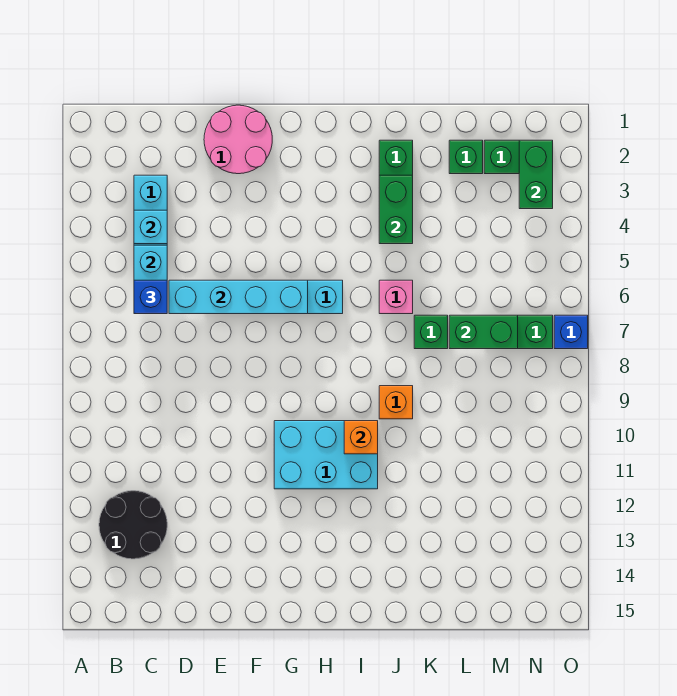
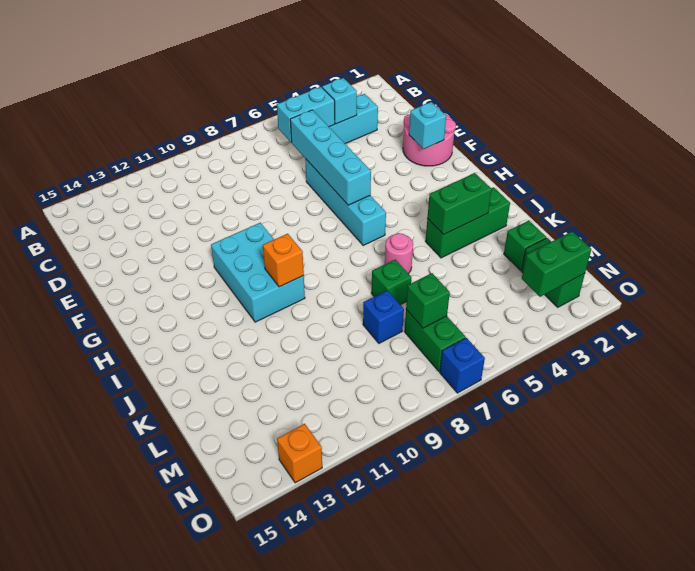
black round brick B12:C13 level 1 -> none
blue brick C6 level 3 -> blue brick L8 level 1
none -> cyan brick F2 level 2
pink brick J6 level 1 -> pink round brick J6 level 1
orange brick J9 level 1 -> orange brick O13 level 1
green brick L7:M7 level 2 -> green brick M7 level 2

